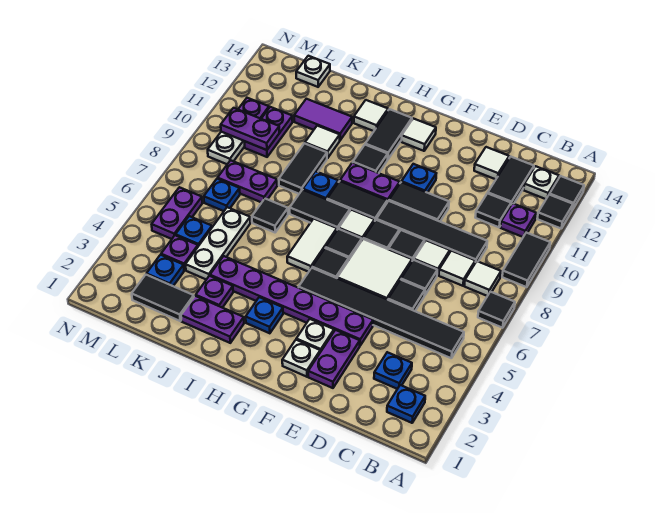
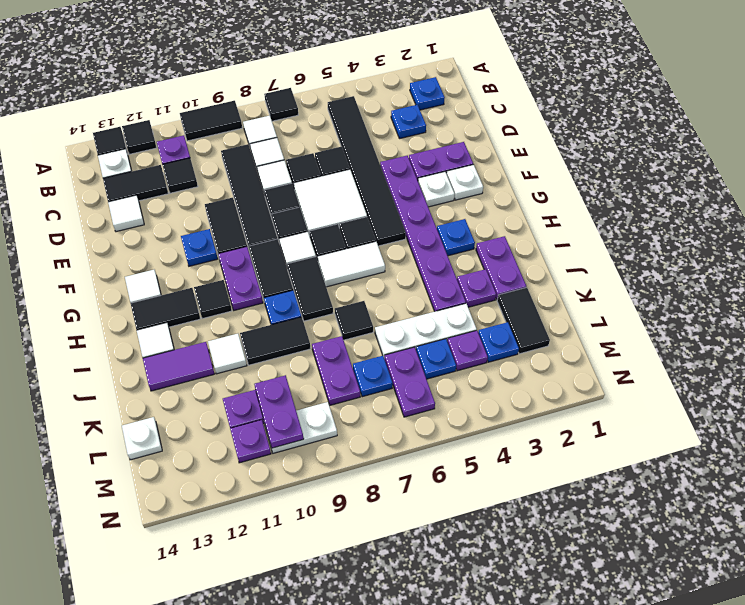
purple tile J12:K12 level 1 -> purple tile J12:J13 level 1
purple plate M5:M6 level 1 -> purple plate L6:M6 level 1

